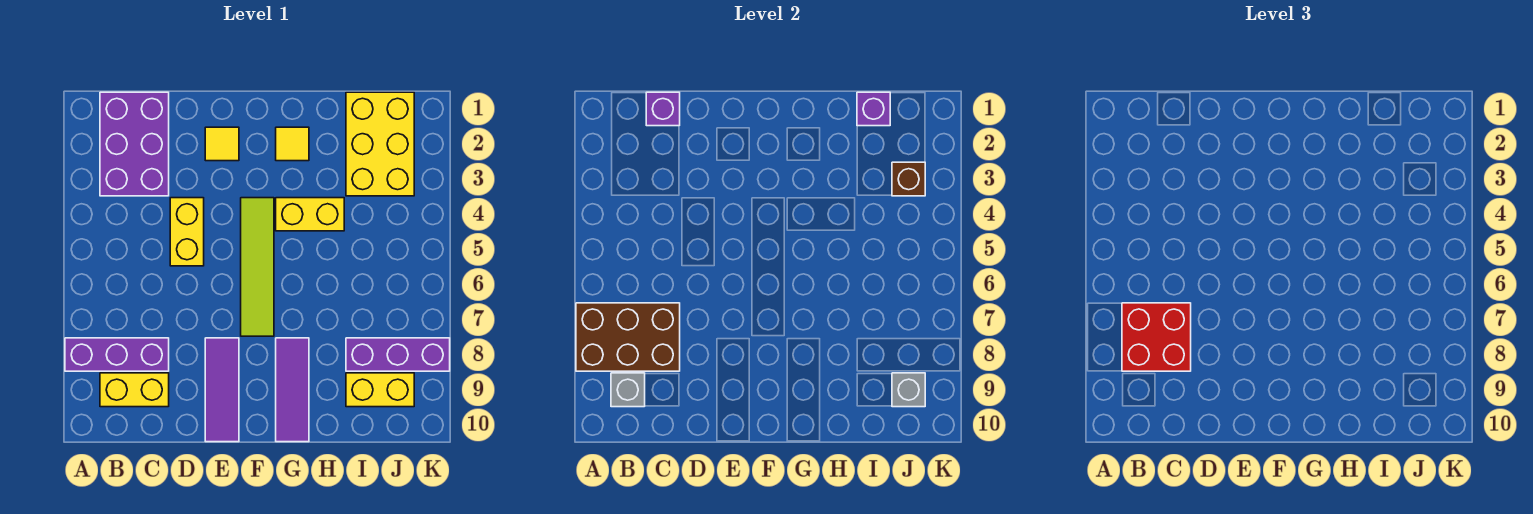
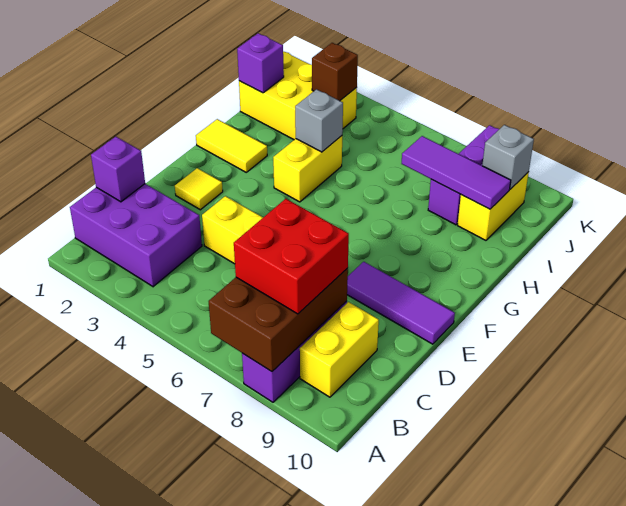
grey brick B9 level 2 -> grey brick H4 level 2
lime tile F4:F7 level 1 -> none
yellow tile G2 level 1 -> yellow tile G1:G2 level 1
purple tile G8:G10 level 1 -> purple tile I7:I9 level 2

